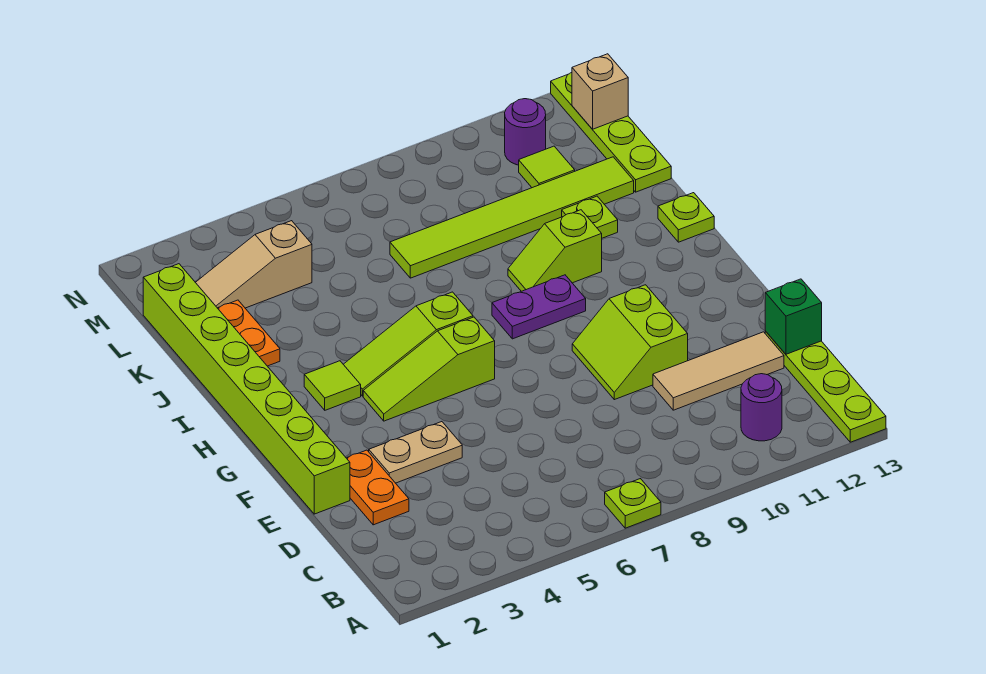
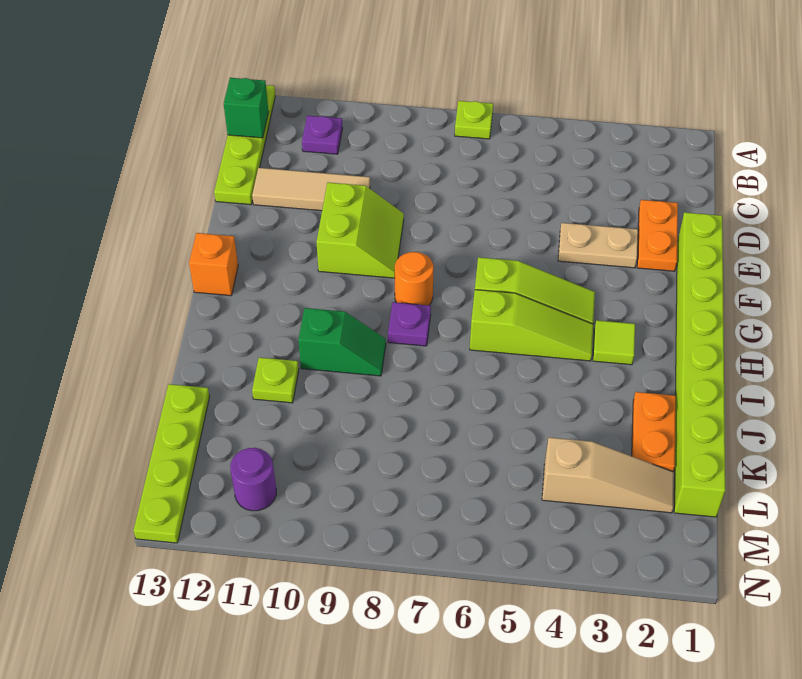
purple round brick B11 level 1 -> purple plate B11 level 1
green brick D13 level 2 -> green brick B13 level 2
none -> orange round brick G8 level 1
none -> orange brick G13 level 1
purple plate H8:H9 level 1 -> purple plate H8 level 1
lime slope I9:I10 level 1 top 10 -> green slope I9:I10 level 1 top 10
lime plate I13 level 1 -> none
lime tile K7:K12 level 1 -> none
lime tile L11 level 1 -> none
tan brick M13 level 2 -> none

